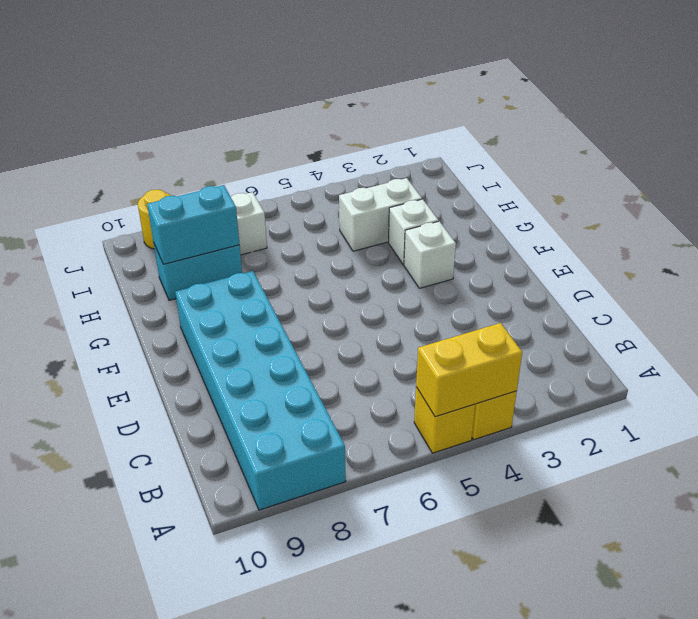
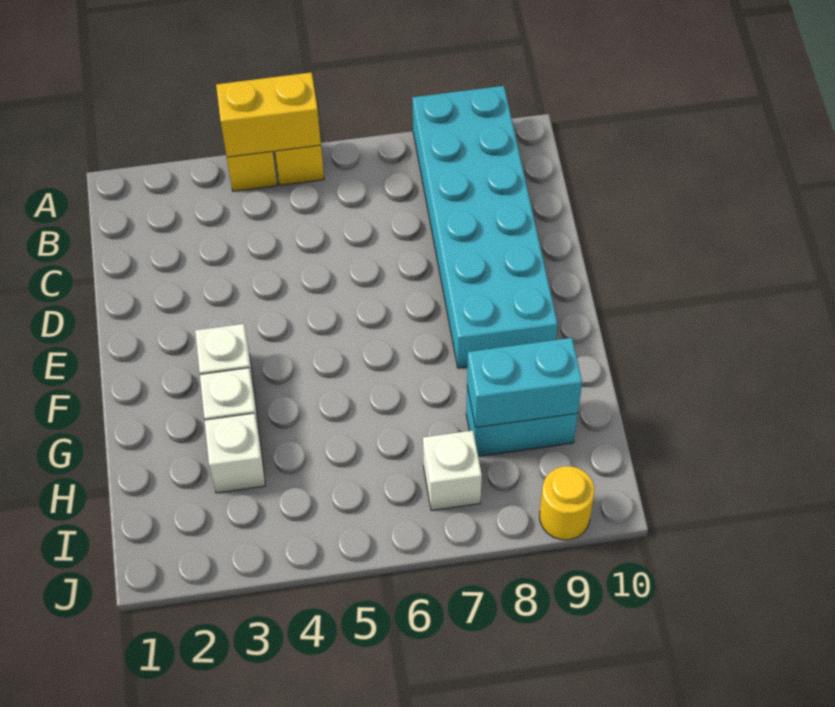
white brick H3:H4 level 1 -> white brick H3 level 1

